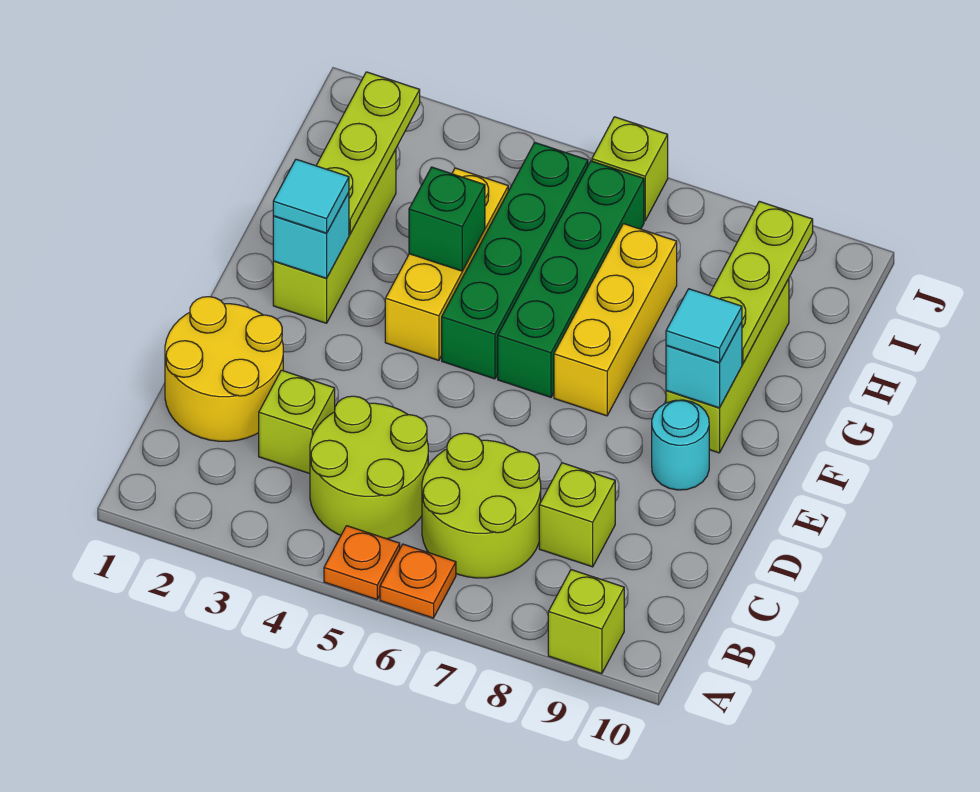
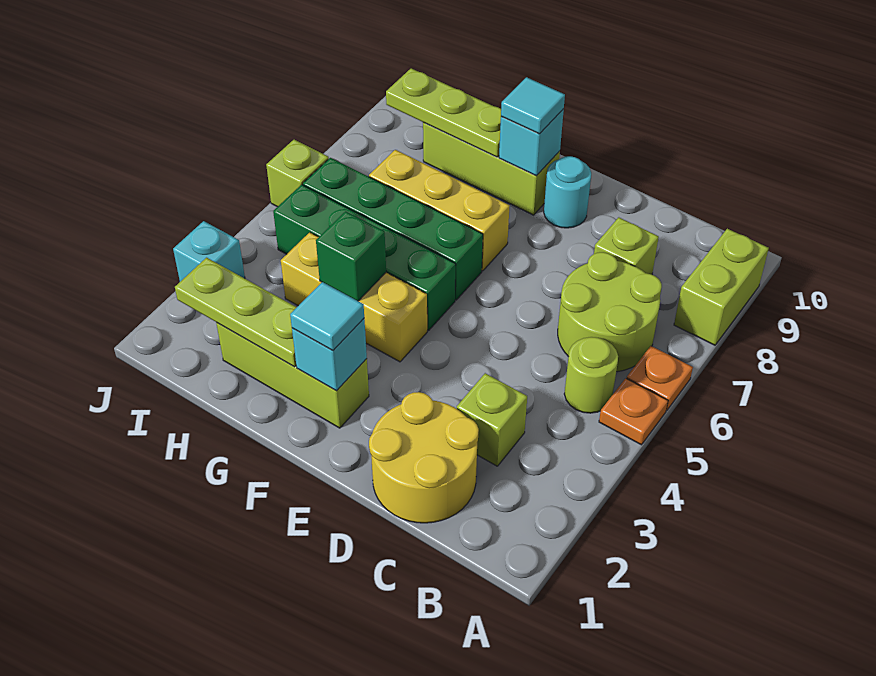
lime brick A9 level 1 -> lime brick A8:A9 level 1
lime round brick B4:C5 level 1 -> lime round brick B5 level 1
none -> cyan brick J3 level 1

